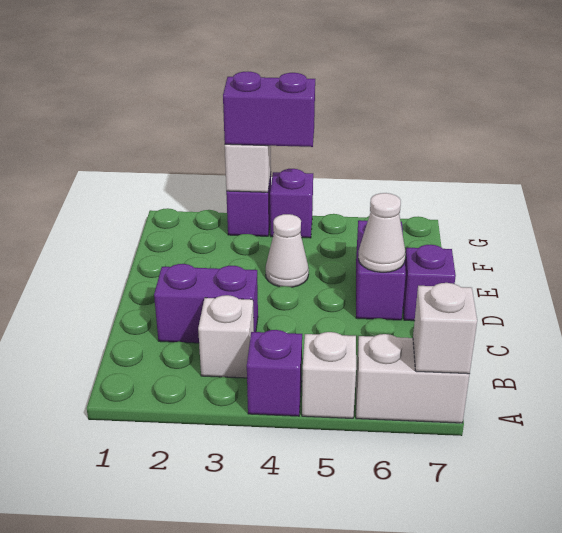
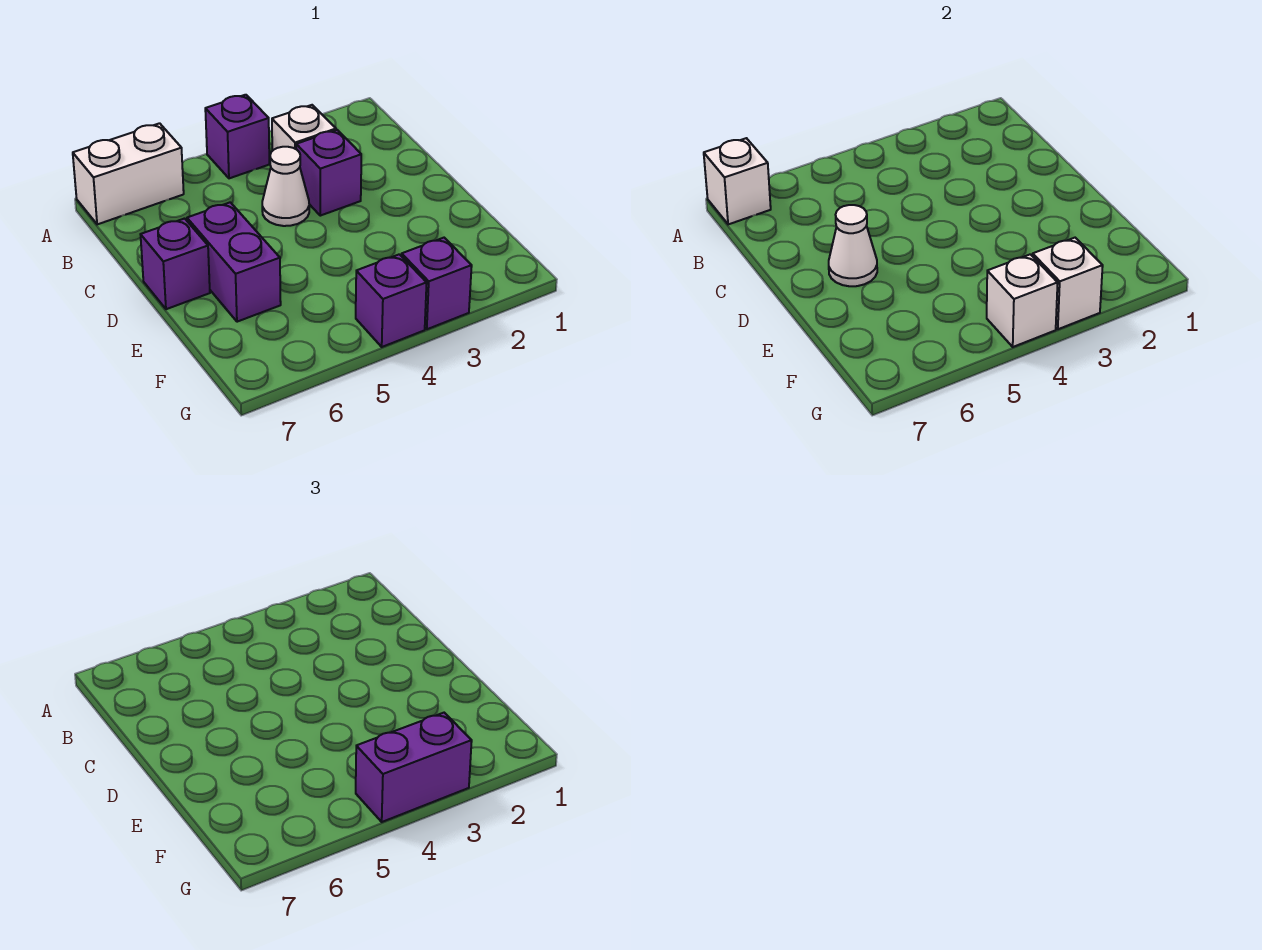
white brick A5 level 1 -> white brick G4 level 2
purple brick C2:C3 level 1 -> purple brick C3 level 1
white cone E4 level 1 -> white cone C4 level 1

